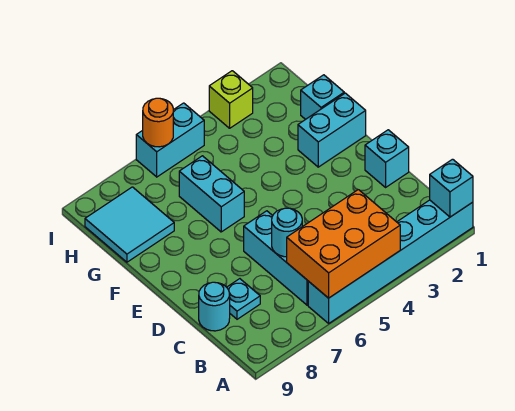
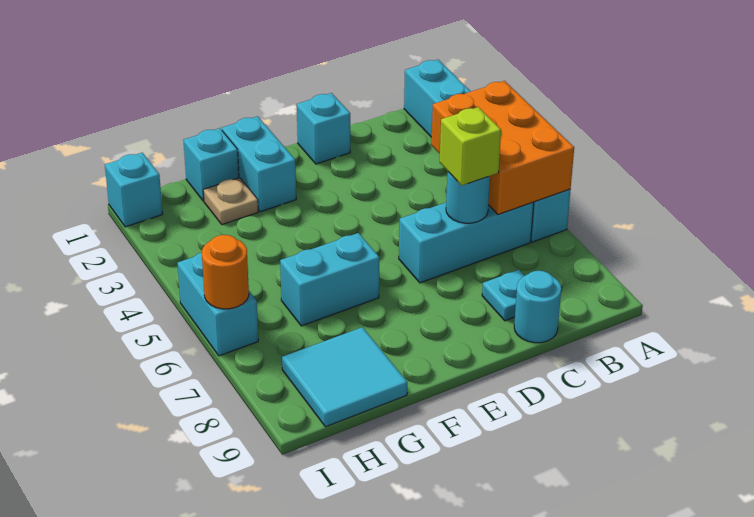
cyan brick A1 level 2 -> cyan brick I1 level 1
none -> tan plate G2 level 1
lime brick I3 level 1 -> lime brick C6 level 3

